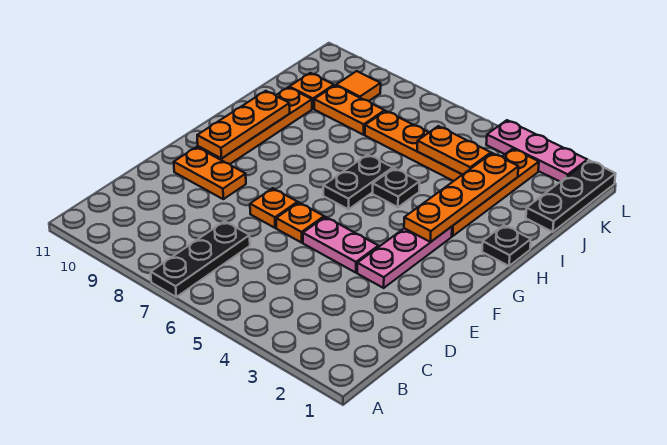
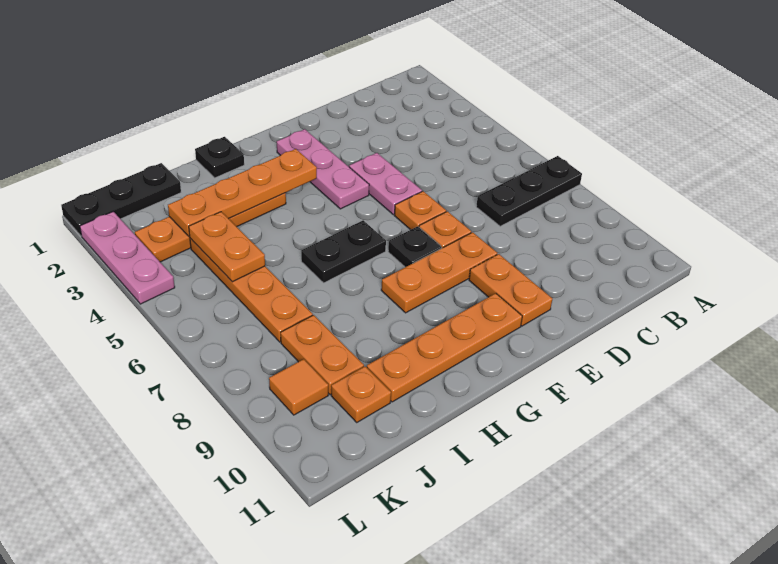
pink plate E3:G3 level 1 -> pink plate F2:F4 level 1
orange plate F10:H10 level 2 -> orange plate E8:G8 level 1
black plate H5 level 1 -> black plate F7 level 1

